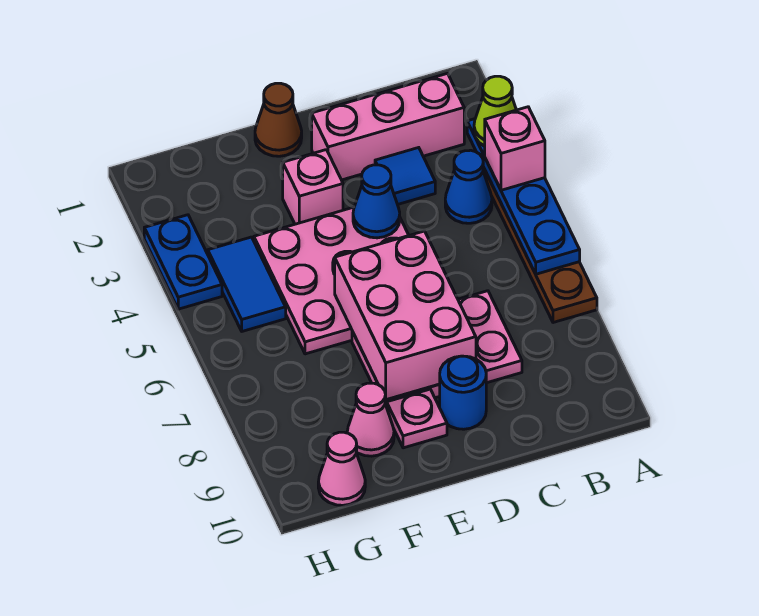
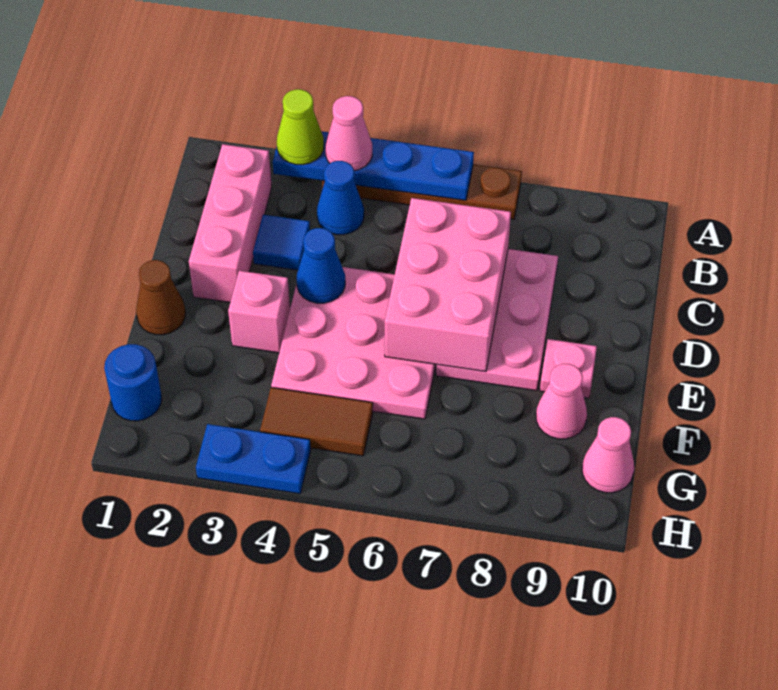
pink brick A4 level 3 -> pink cone A4 level 3
pink brick D6:E8 level 2 -> pink brick C6:E7 level 2
blue round brick D9 level 1 -> blue round brick G1 level 1
blue tile G4:G5 level 1 -> brown tile G4:G5 level 1

